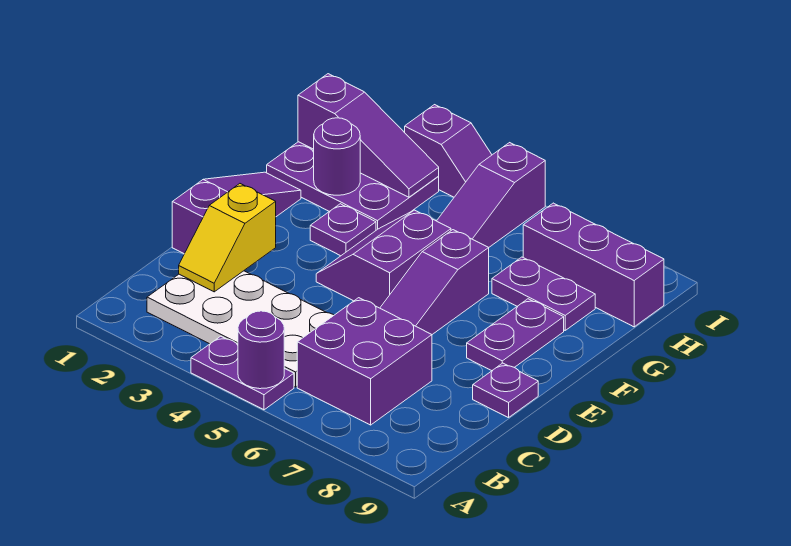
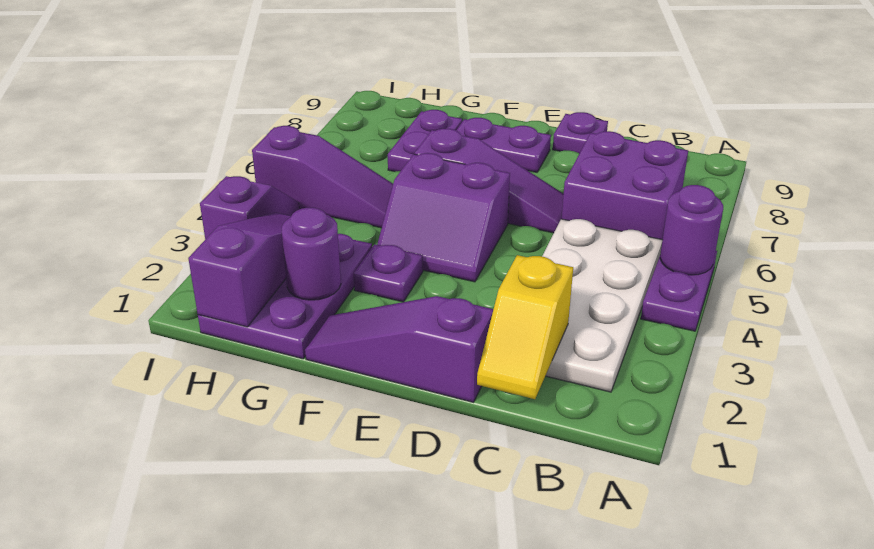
yellow slope C2:D2 level 2 top D -> yellow slope C1:C2 level 2 top 2
purple brick H7:H9 level 1 -> none

